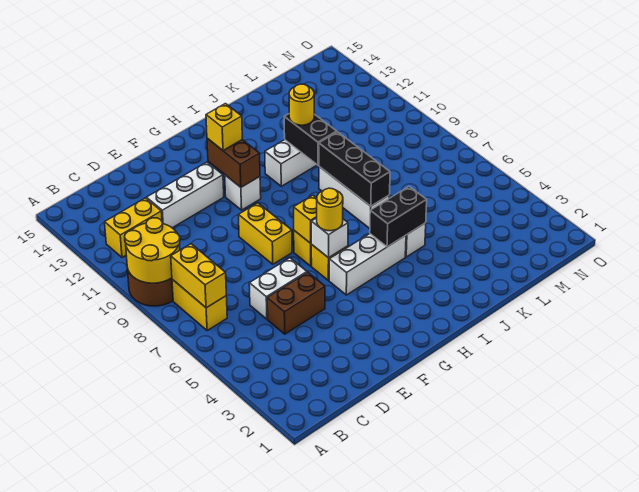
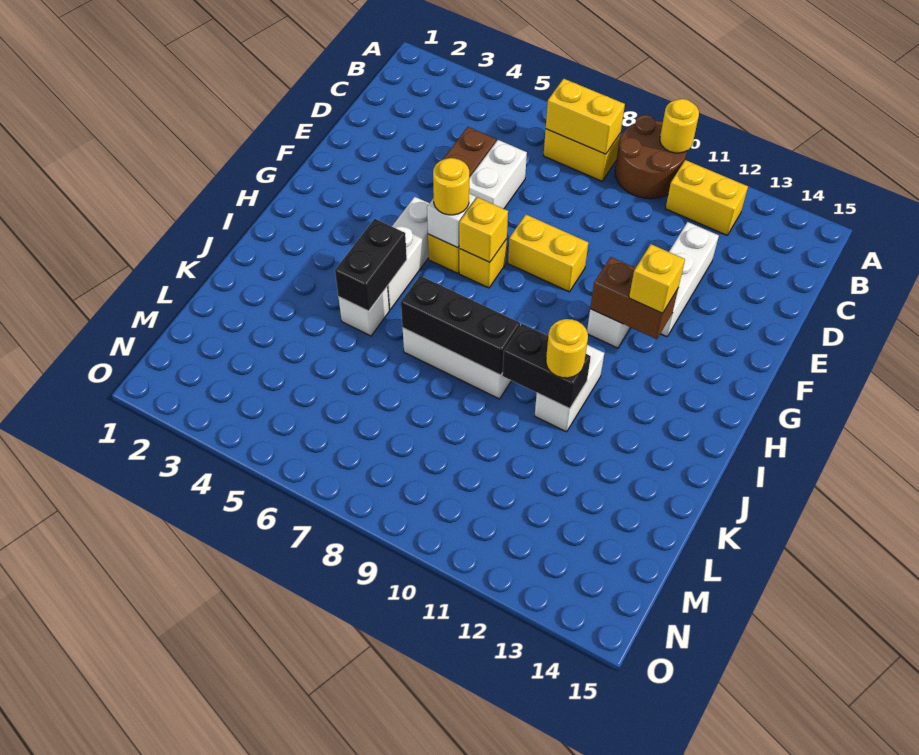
yellow round brick A9:B10 level 2 -> yellow round brick A10 level 2
yellow brick B12:C12 level 1 -> yellow brick B11:B12 level 1

